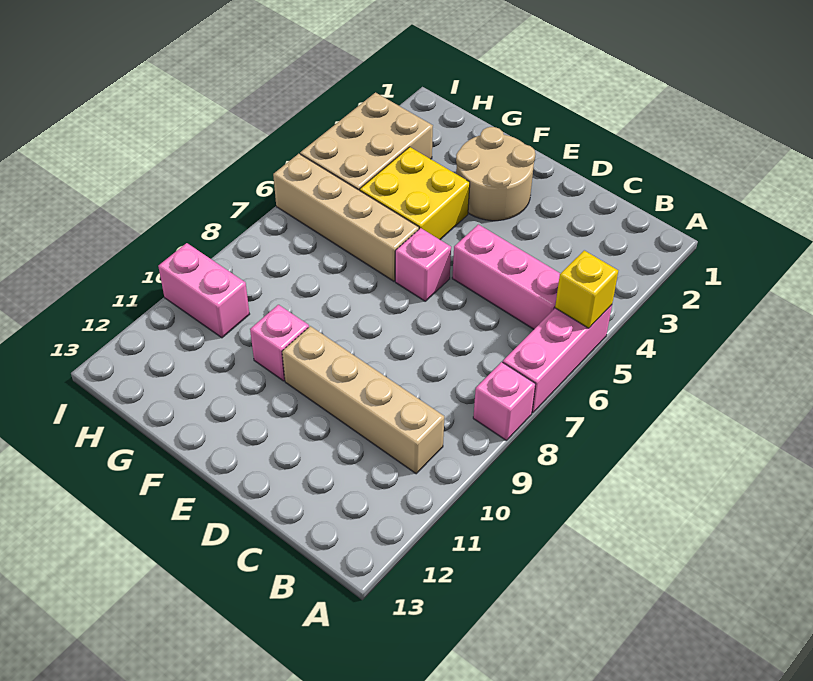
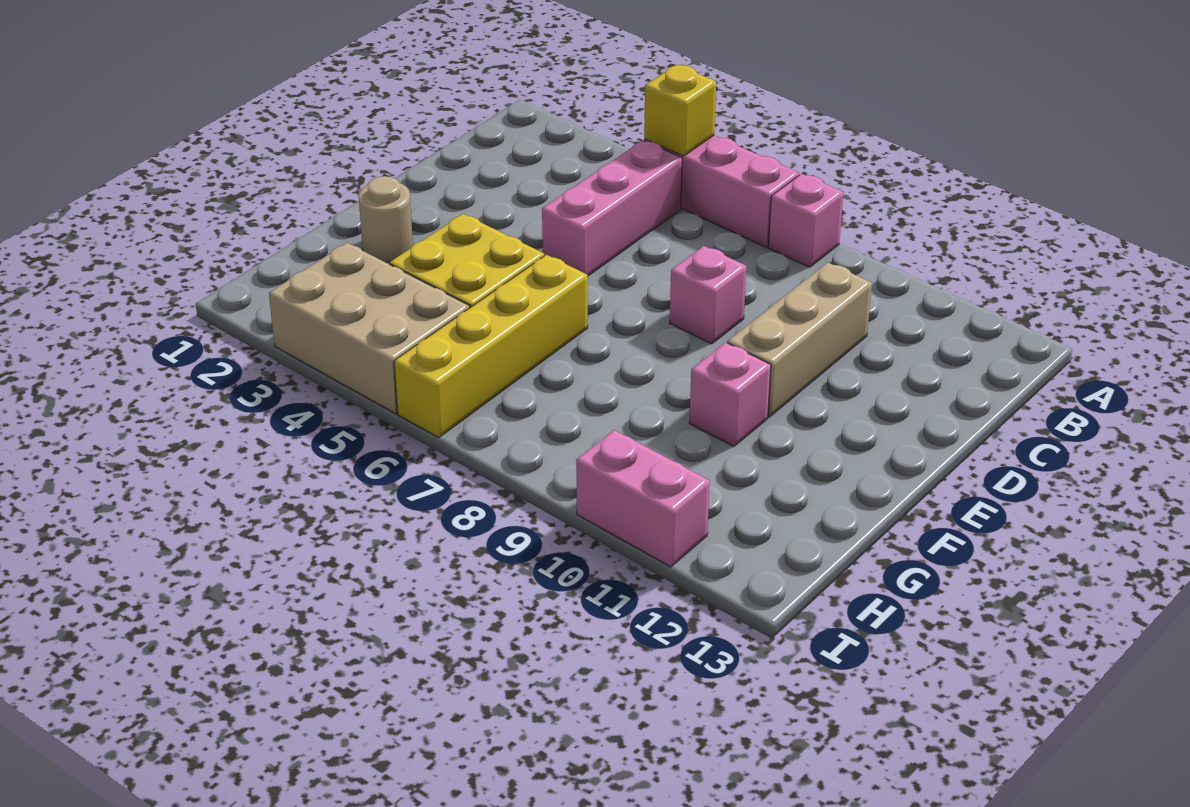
tan brick B10:E10 level 1 -> tan brick C10:E10 level 1
tan round brick E2:F3 level 1 -> tan round brick F2 level 1
pink brick E6 level 1 -> pink brick D8 level 1
tan brick F6:I6 level 1 -> yellow brick F6:I6 level 1
pink brick H10:I10 level 1 -> pink brick I10:I11 level 1

